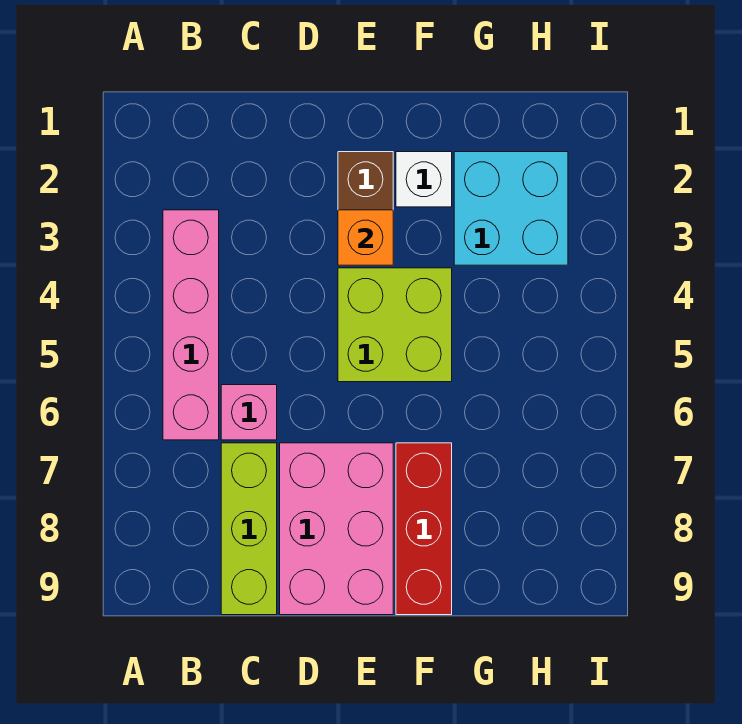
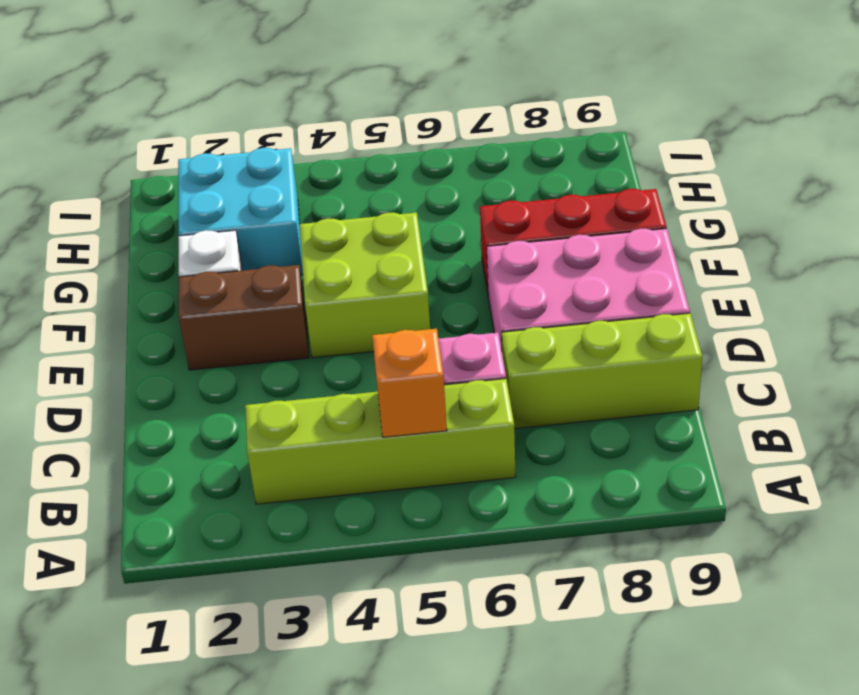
pink brick B3:B6 level 1 -> lime brick B3:B6 level 1
orange brick E3 level 2 -> orange brick B5 level 2

